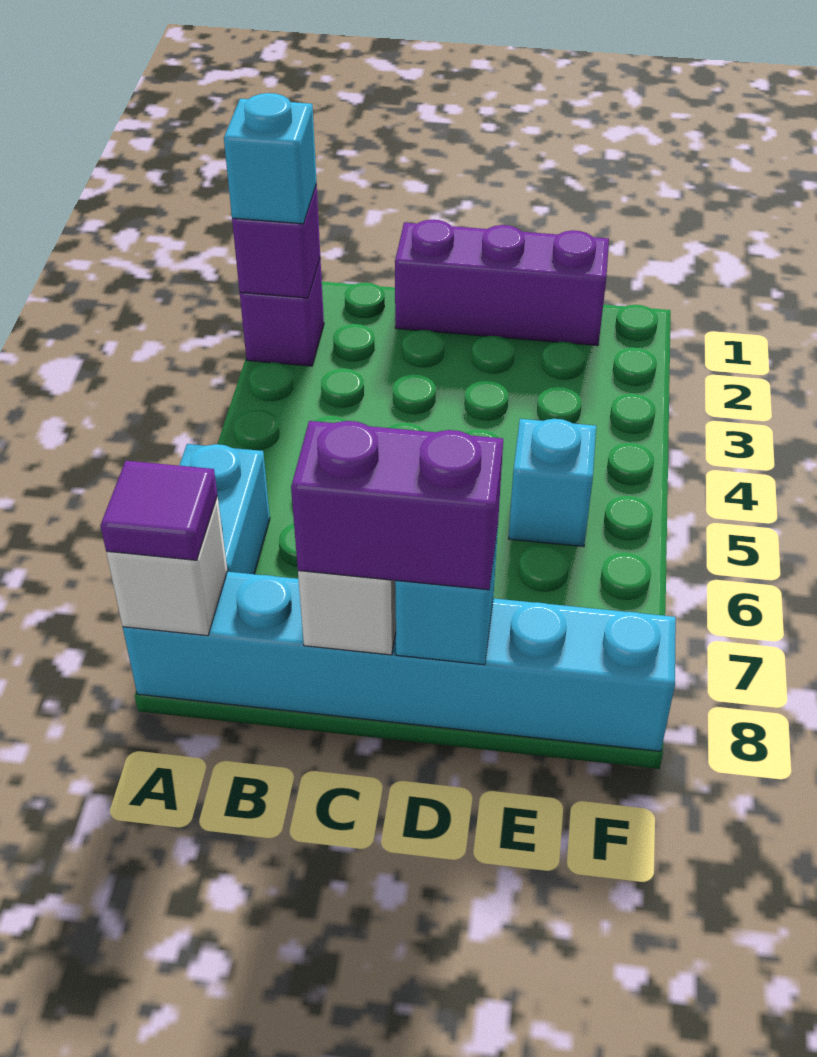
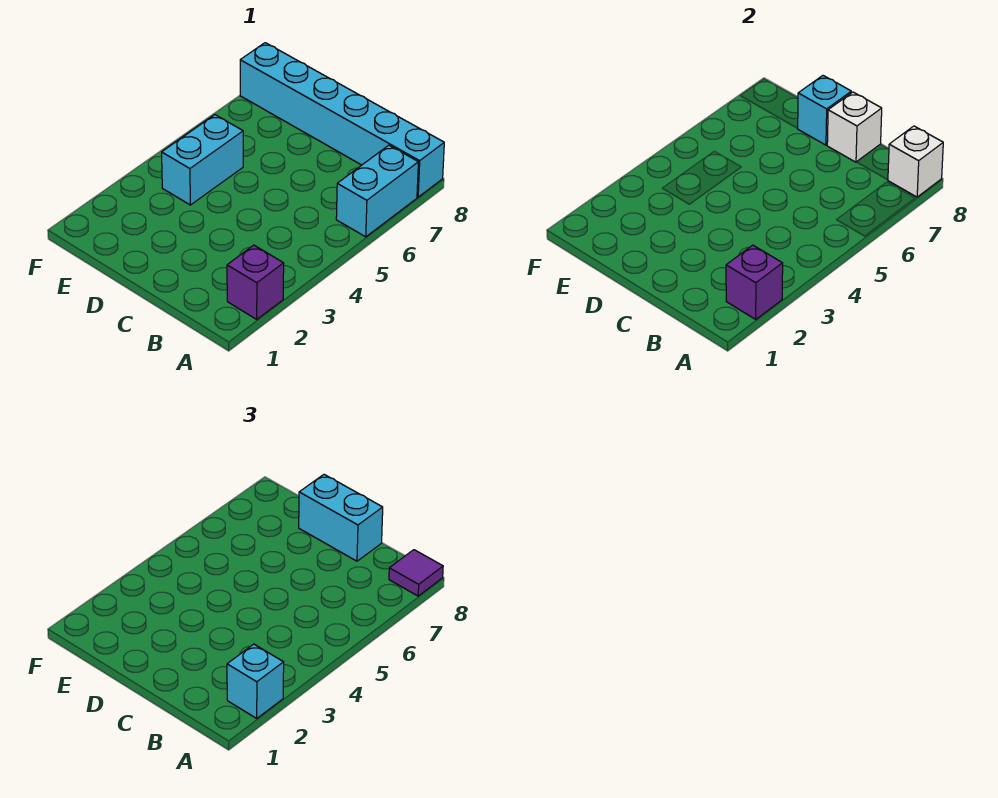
purple brick C1:E1 level 1 -> none
purple brick C8:D8 level 3 -> cyan brick C8:D8 level 3
cyan brick E5 level 1 -> cyan brick E4:E5 level 1

